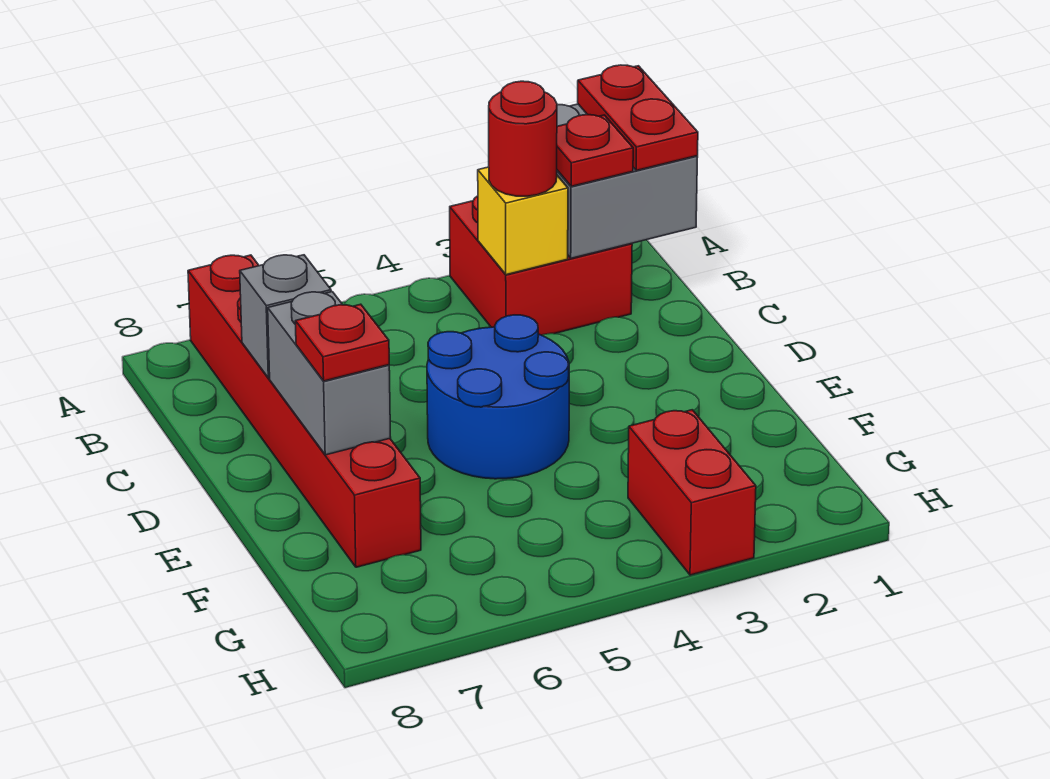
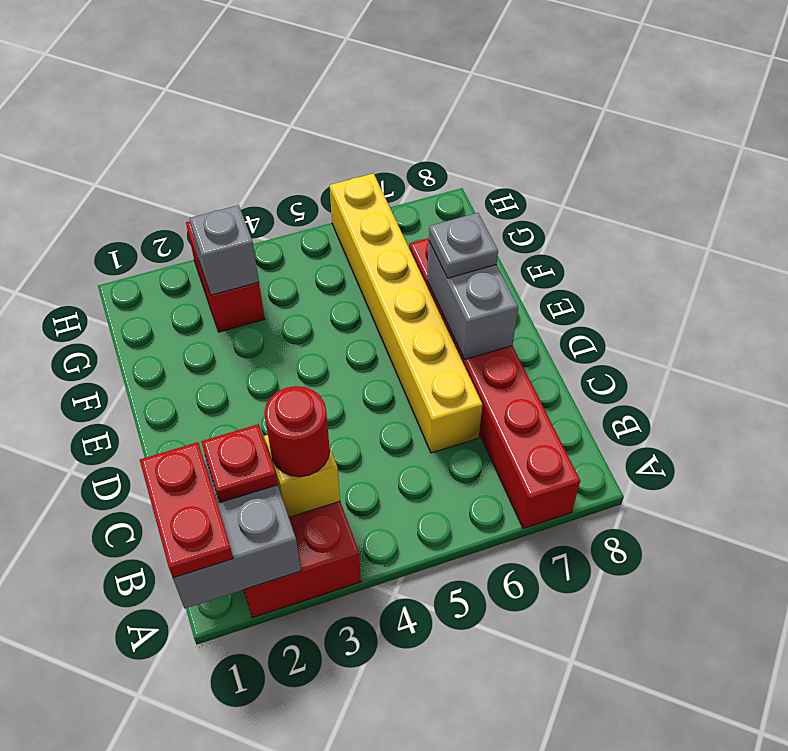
none -> yellow brick C6:H6 level 1
grey brick C7 level 2 -> grey brick G3 level 2
blue round brick D4:E5 level 1 -> none
red plate E7 level 3 -> grey plate E7 level 3

